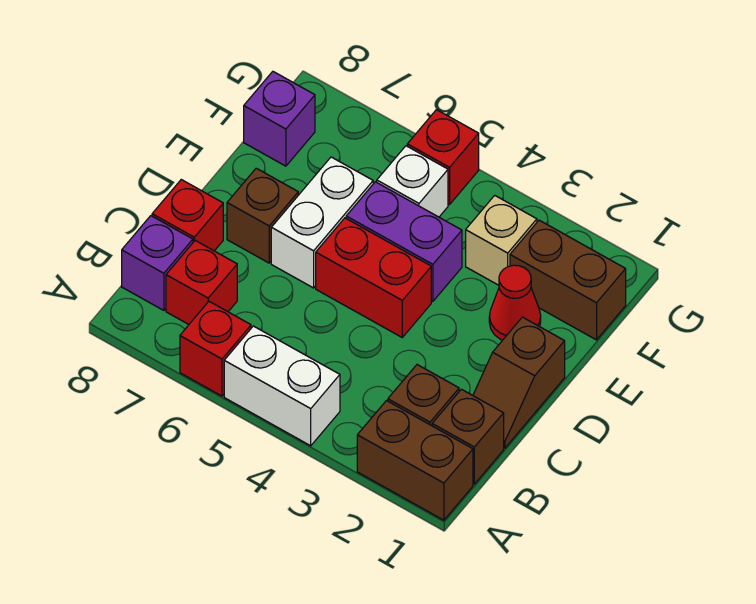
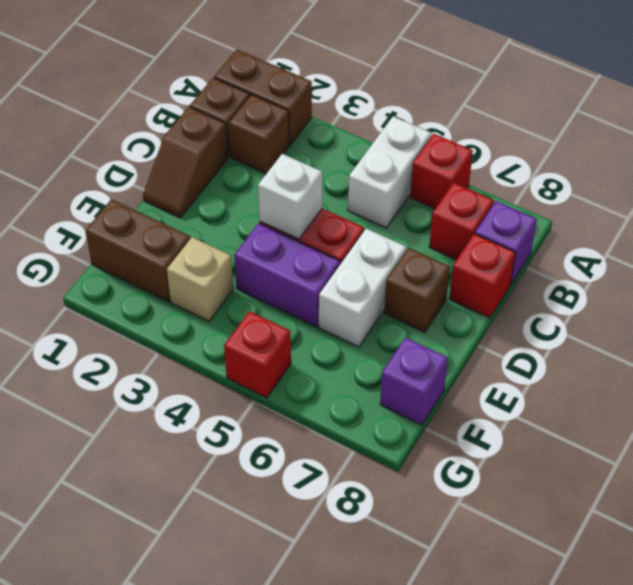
white brick A4:A5 level 1 -> white brick A5:B5 level 1
brown slope C1:D1 level 1 top D -> brown slope C1:D1 level 1 top C
red cone E2 level 1 -> none
white brick F5 level 1 -> white brick D4 level 2

